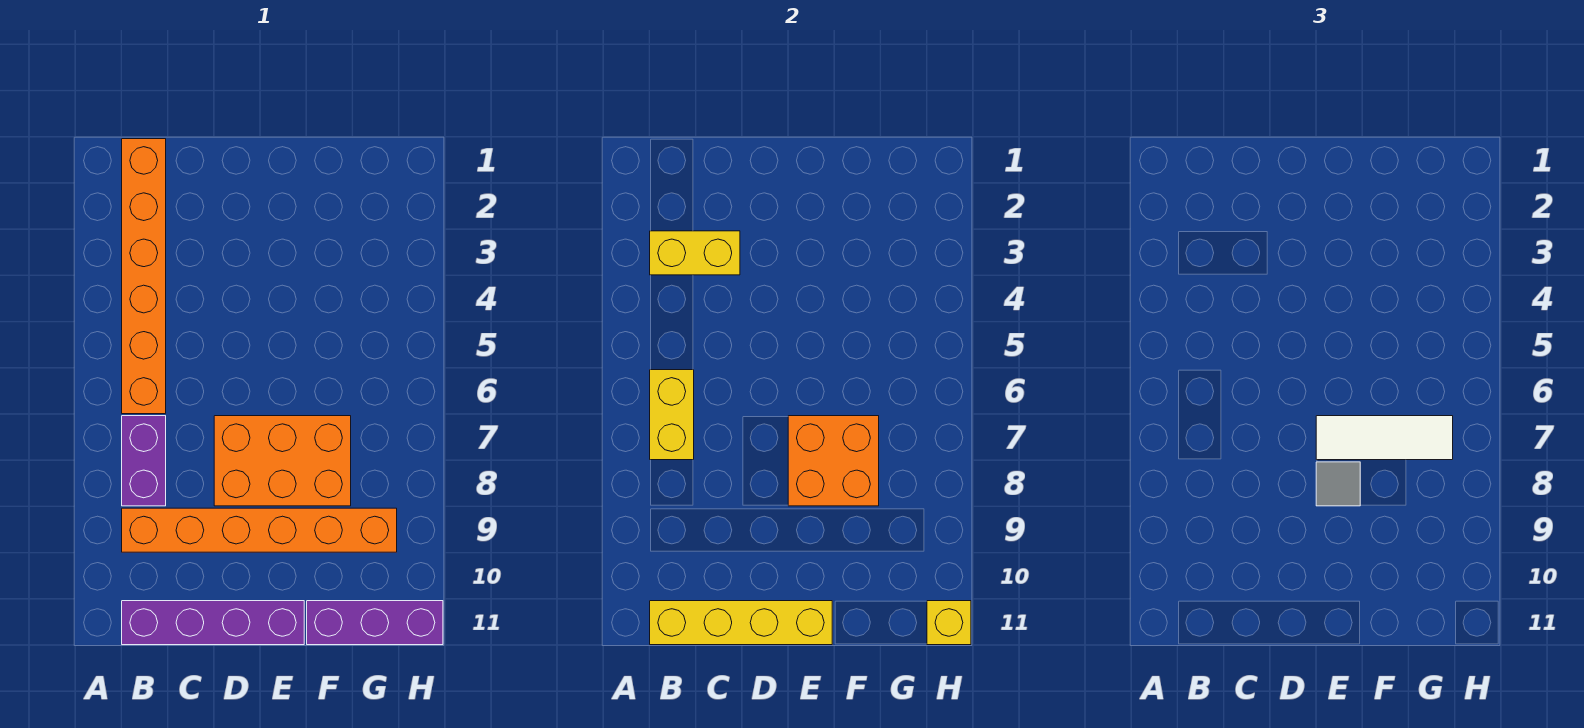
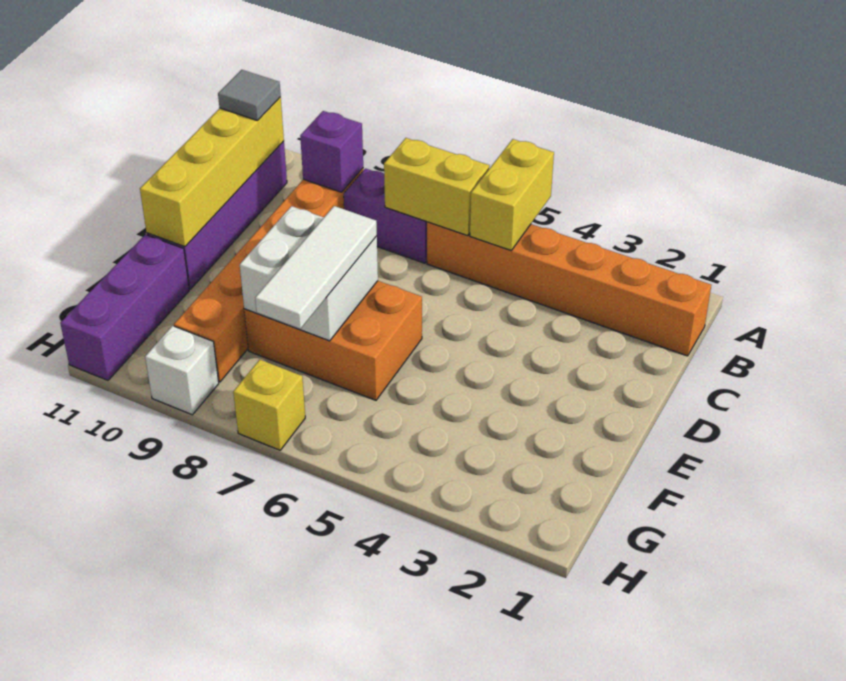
yellow brick B3:C3 level 2 -> yellow brick A5:B5 level 2
none -> purple brick B9 level 2
orange brick D7:F8 level 1 -> orange brick E6:F8 level 1
orange brick E7:F8 level 2 -> white brick E7:F8 level 2
grey tile E8 level 3 -> grey tile B11 level 3
none -> white brick H9 level 1
yellow brick H11 level 2 -> yellow brick H7 level 1

